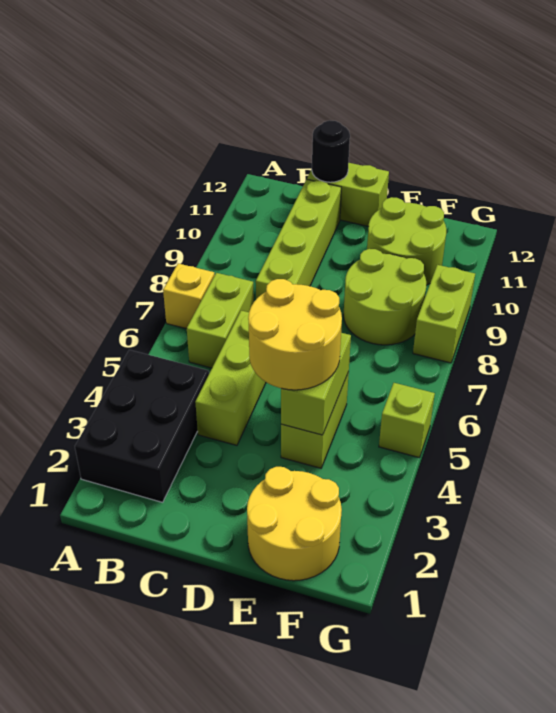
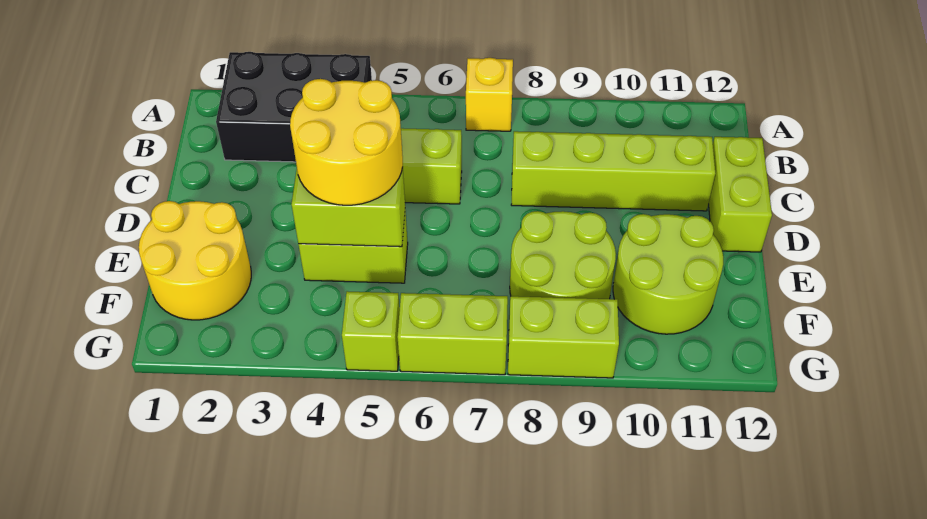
lime brick B6:B7 level 1 -> lime brick G6:G7 level 1
black round brick C12 level 2 -> none

